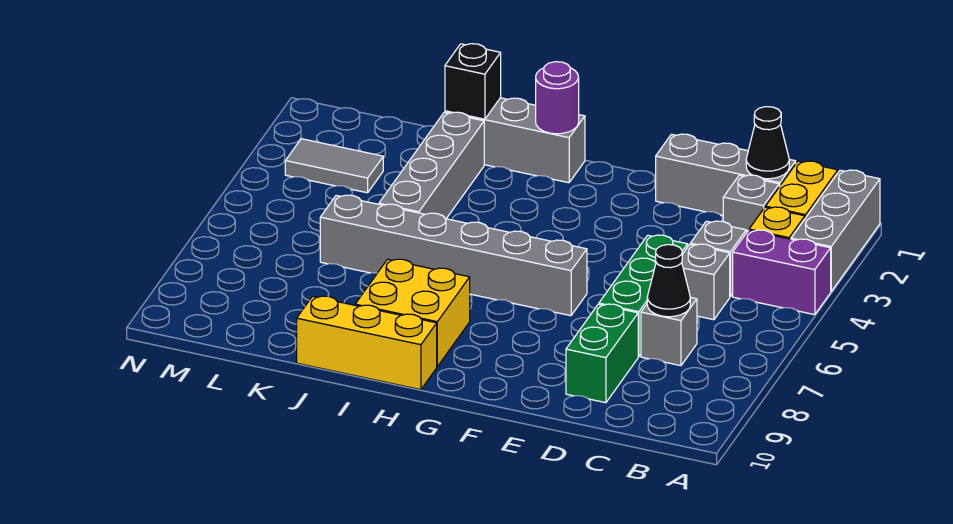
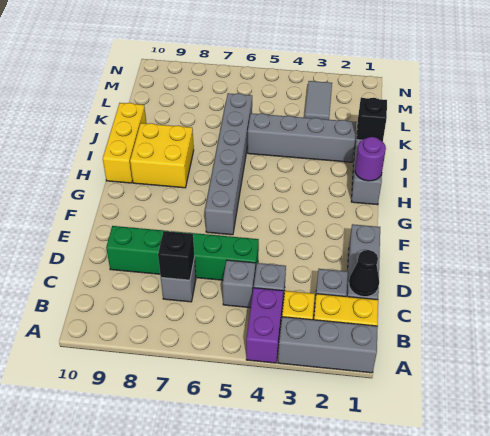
black cone C7 level 2 -> black brick C7 level 2

